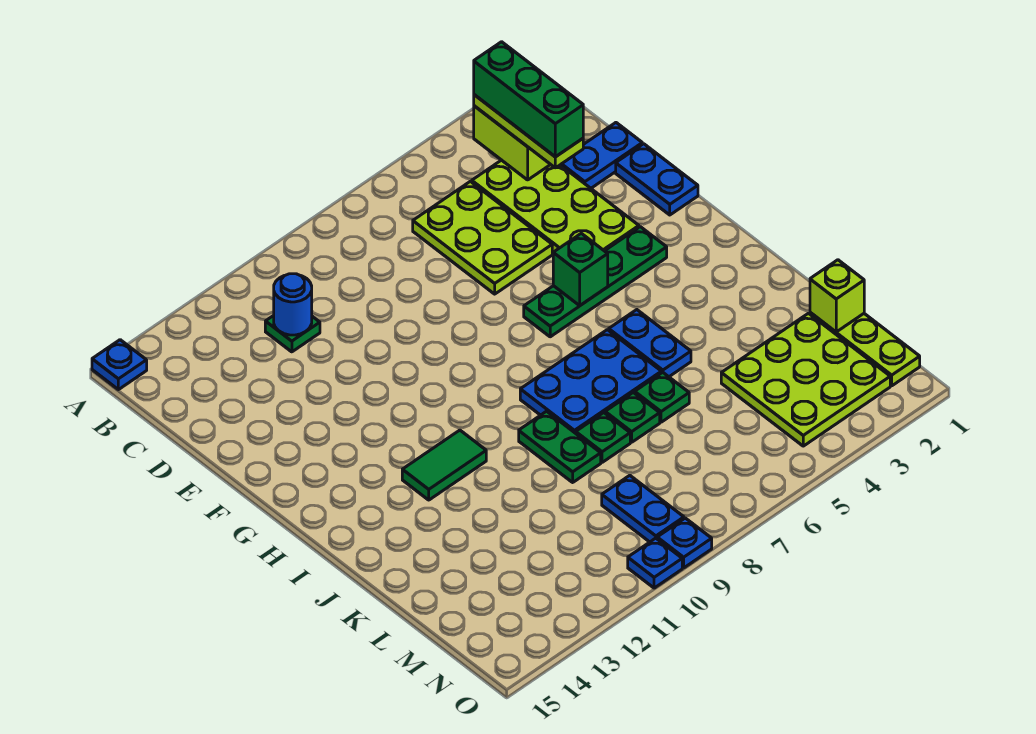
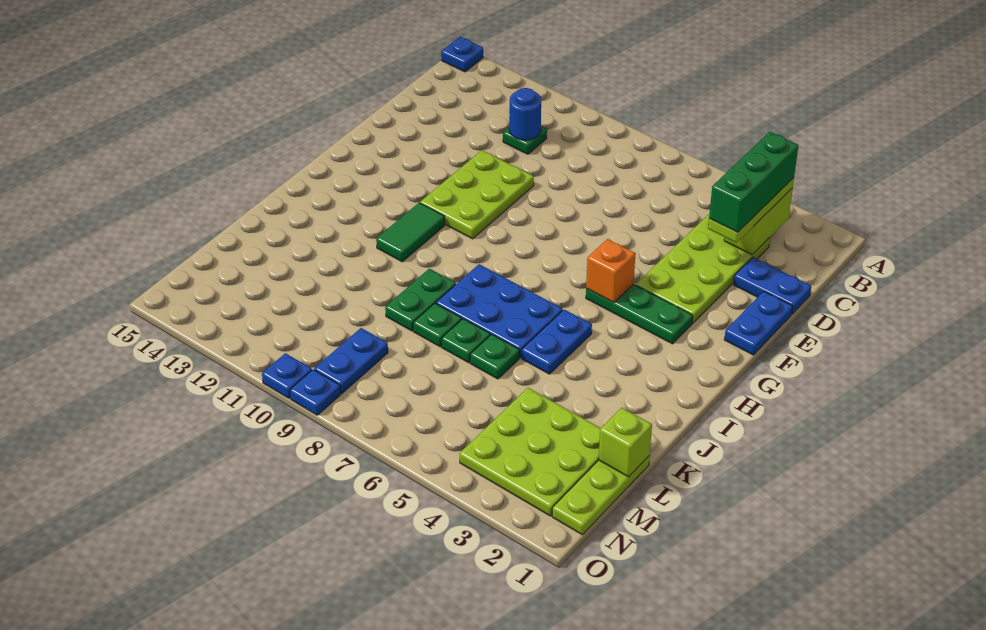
lime plate C5:E6 level 1 -> lime plate E10:G11 level 1
green plate G3:G6 level 1 -> green plate G3:G5 level 1
green brick G5 level 2 -> orange brick G5 level 2
green tile I11:I12 level 1 -> green tile H11:I11 level 1

